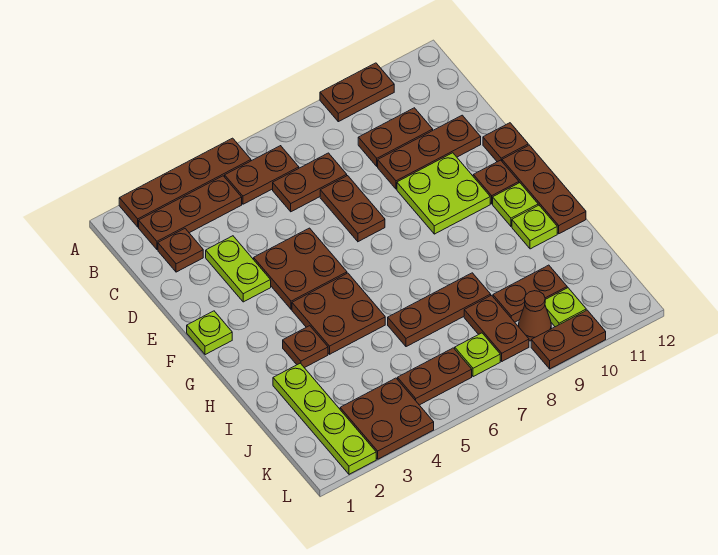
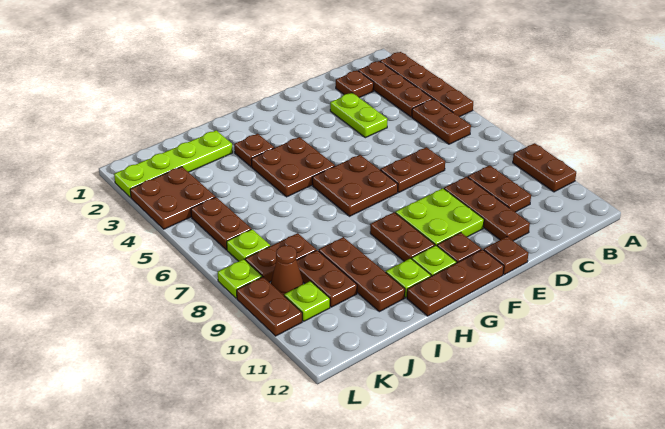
brown plate C6:C7 level 1 -> brown plate G9:G10 level 1
lime plate D3:E3 level 1 -> lime plate D3:D4 level 1
brown plate E4:F5 level 1 -> brown plate F6:G7 level 1
lime plate F1 level 1 -> lime plate L8 level 1
brown plate I6:I8 level 1 -> brown plate I9:I11 level 1

